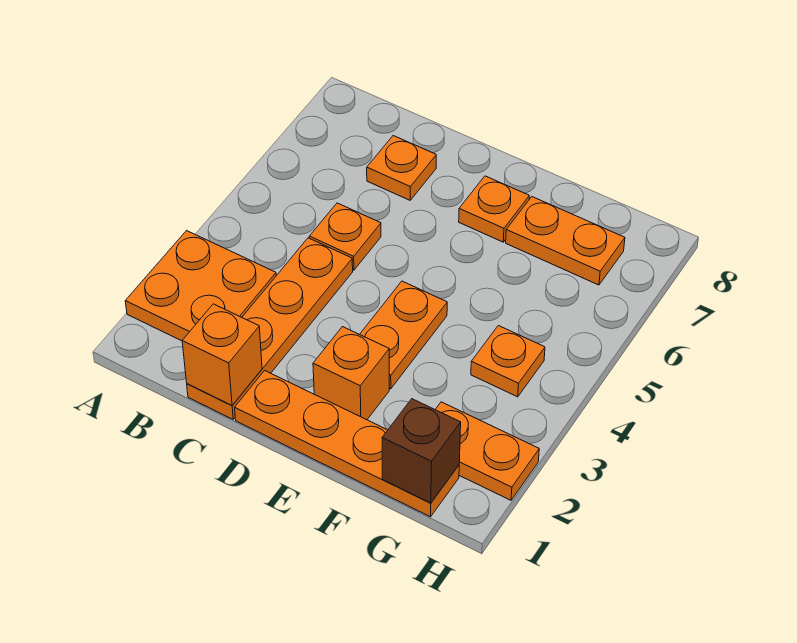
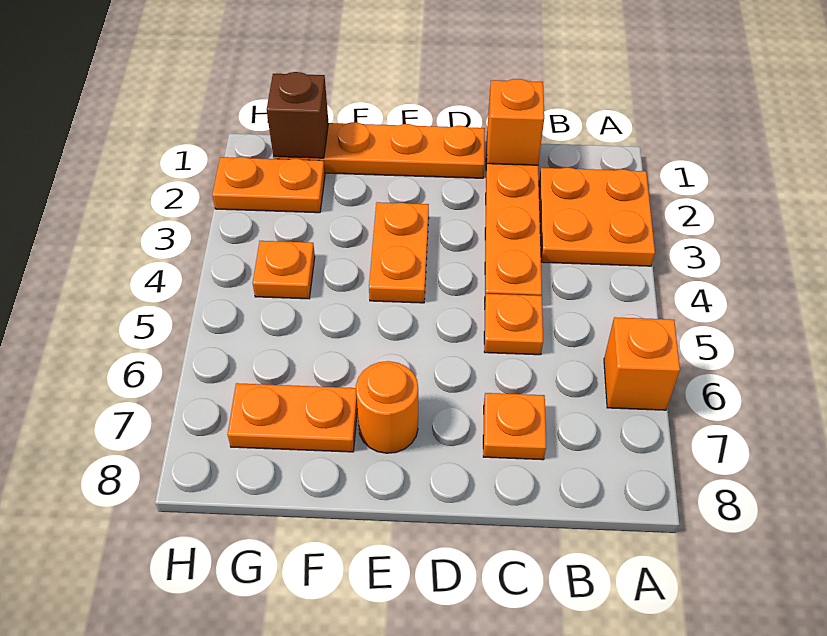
orange brick E2 level 1 -> orange brick A6 level 1
orange plate E7 level 1 -> orange round brick E7 level 1

